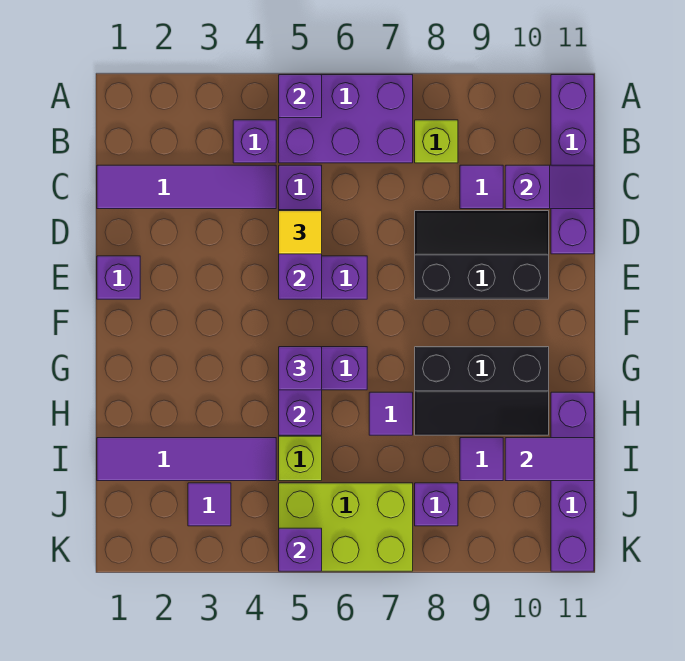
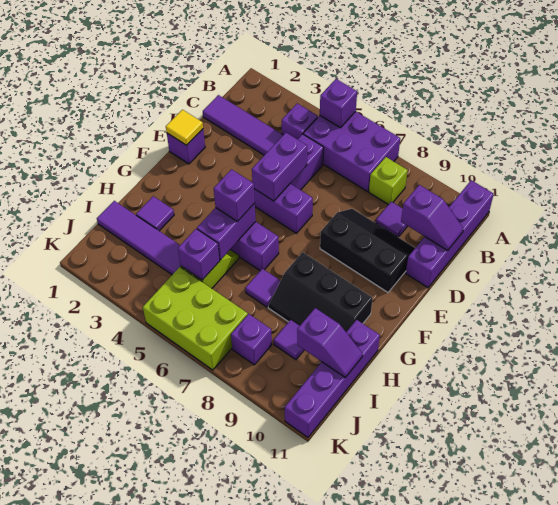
yellow tile D5 level 3 -> yellow tile E1 level 2
purple tile I10:I11 level 2 -> purple slope I10:I11 level 2 top 10
purple tile J3 level 1 -> purple tile H2 level 1
purple brick K5 level 2 -> purple brick I5 level 2

